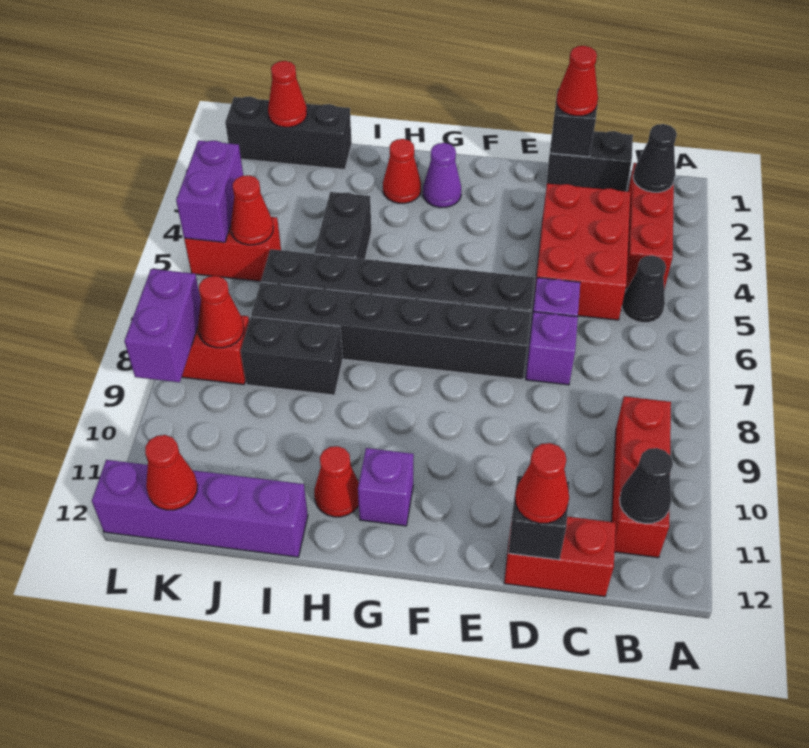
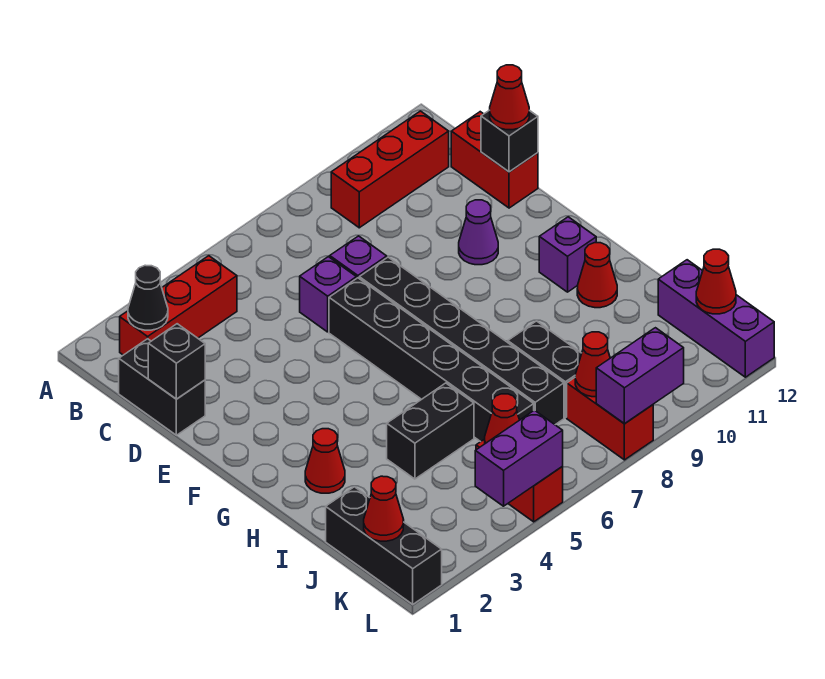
black cone B5 level 1 -> none
black cone B11 level 2 -> none
red brick C3:D5 level 1 -> none
red cone D1 level 3 -> none
purple cone G2 level 1 -> purple cone E10 level 1
purple brick I12:L12 level 1 -> purple brick J12:L12 level 1

